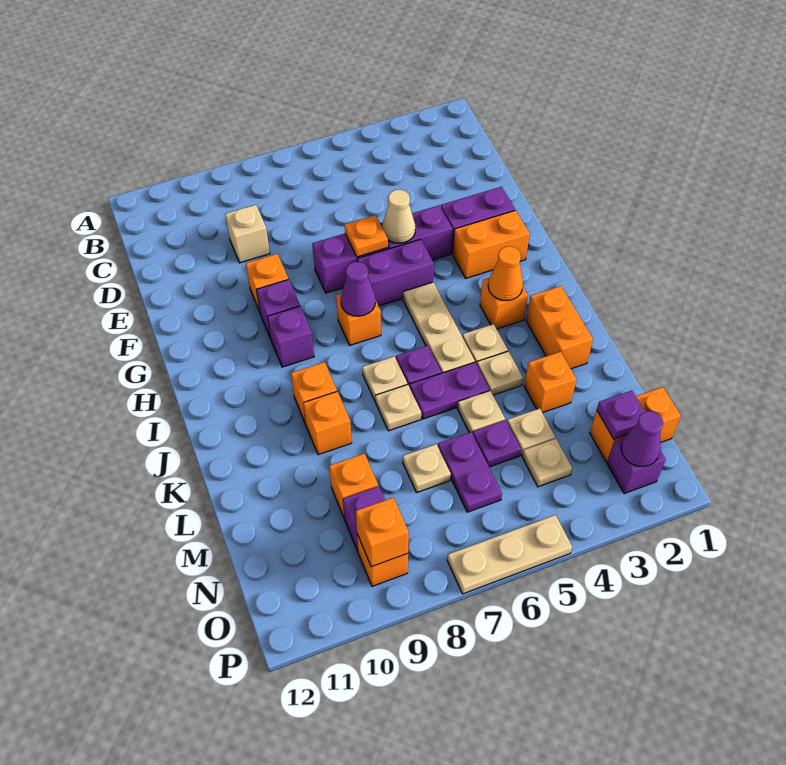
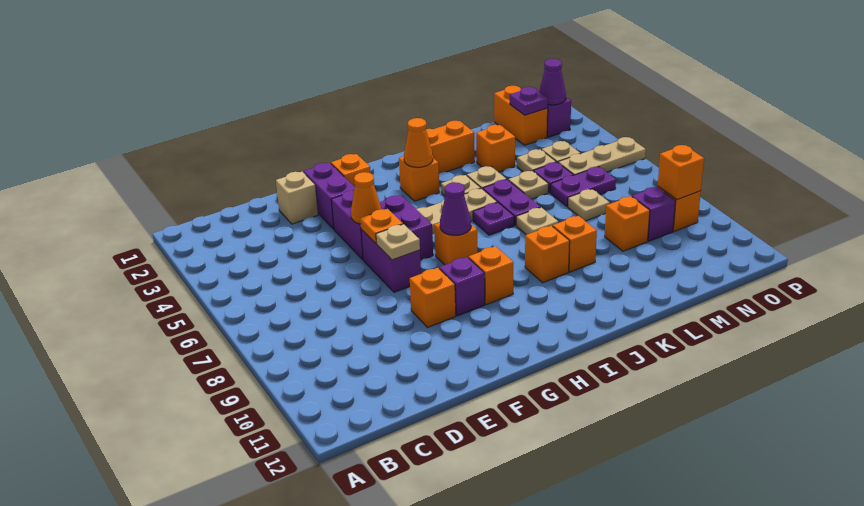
tan brick D9 level 1 -> tan brick E2 level 1
tan cone F5 level 2 -> orange cone F5 level 2
orange brick G2:G3 level 1 -> orange brick G2 level 1
purple brick H9 level 1 -> orange brick H9 level 1
tan plate J7 level 1 -> tan plate F7 level 2
tan plate P5:P7 level 1 -> tan plate N5:P5 level 1

